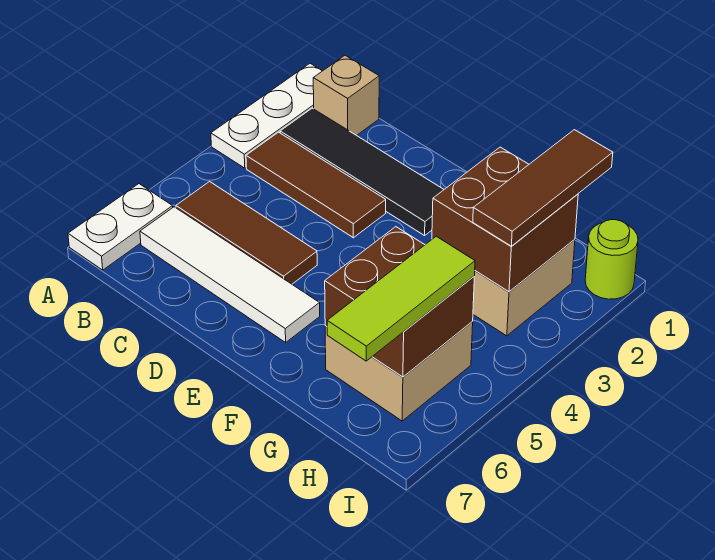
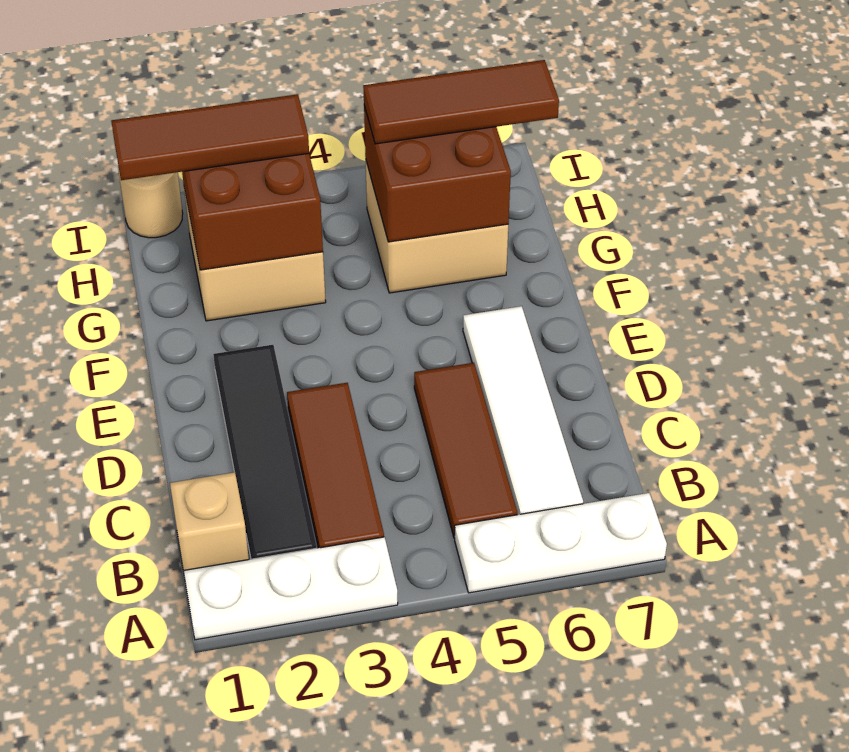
white plate A6:A7 level 1 -> white plate A5:A7 level 1
lime tile H5:H7 level 3 -> brown tile H5:H7 level 3
lime round brick I1 level 1 -> tan round brick I1 level 1

